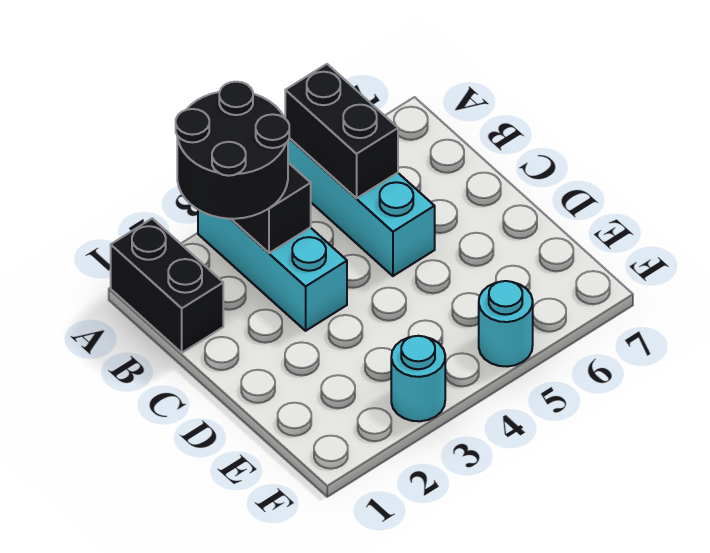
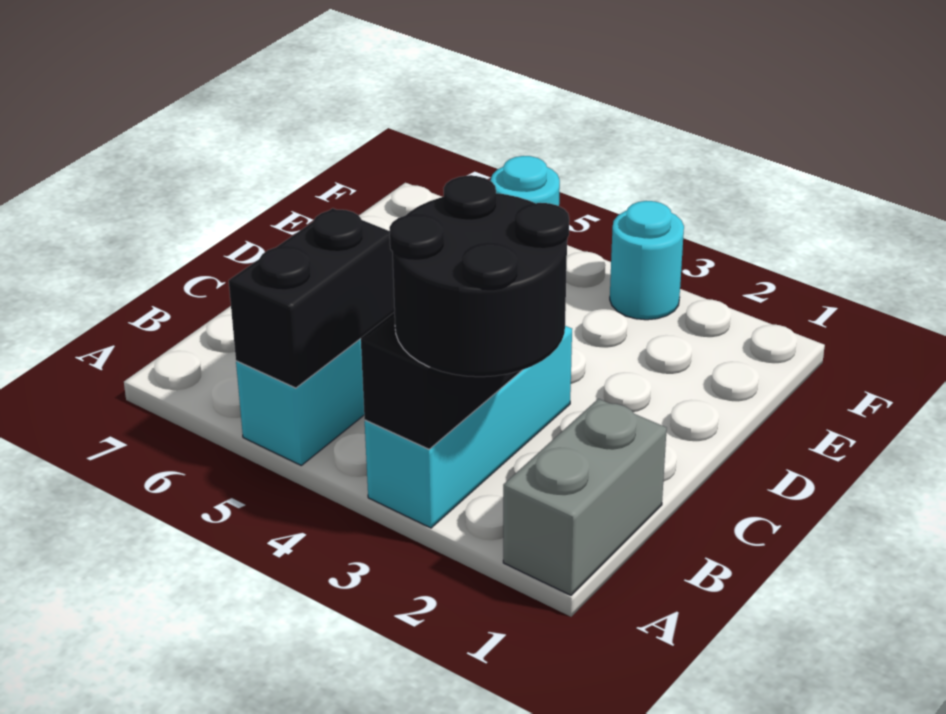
black brick A1:B1 level 1 -> grey brick A1:B1 level 1

